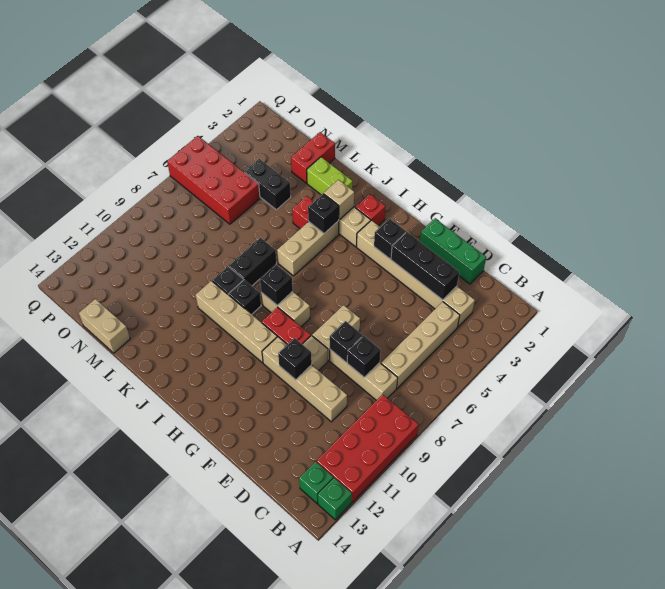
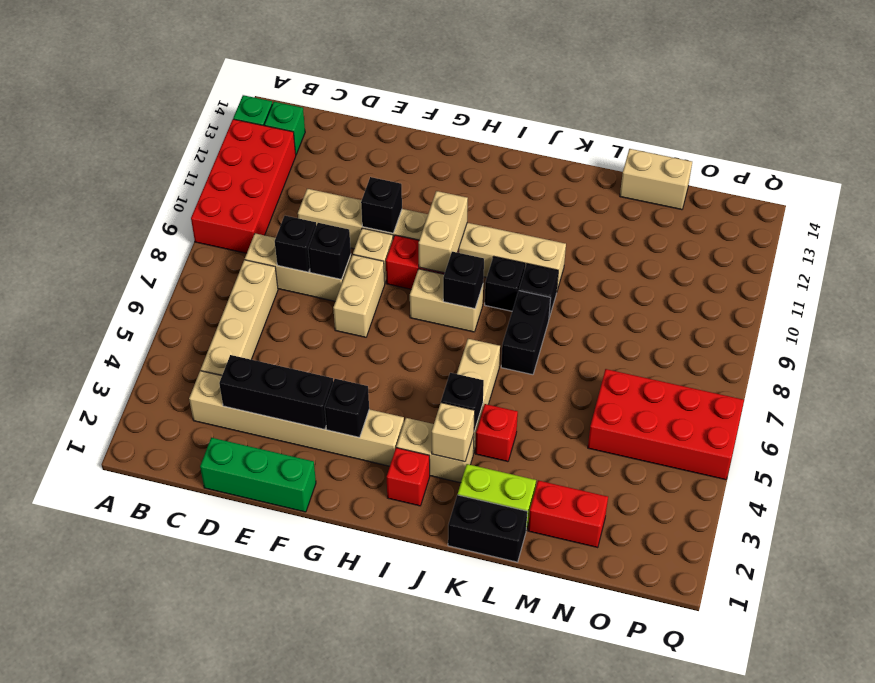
none -> tan brick H9:H10 level 2
red brick M1:M2 level 1 -> red brick M2:N2 level 1
black brick M4:N4 level 1 -> black brick K1:L1 level 1

